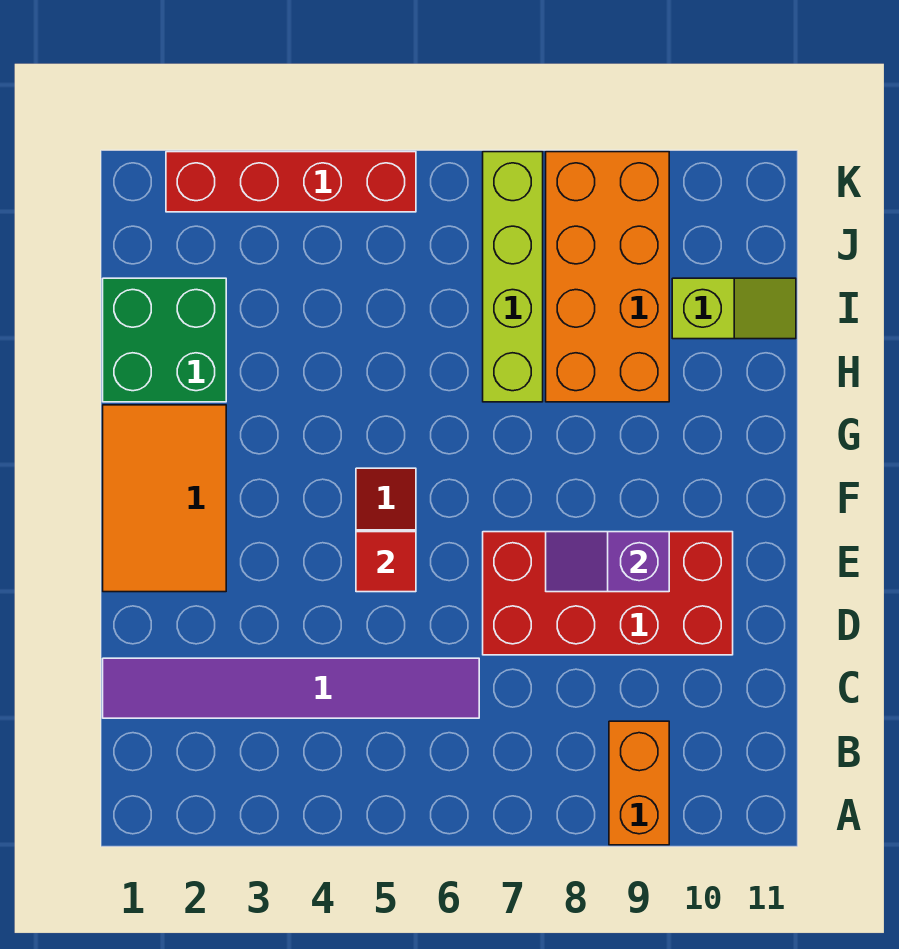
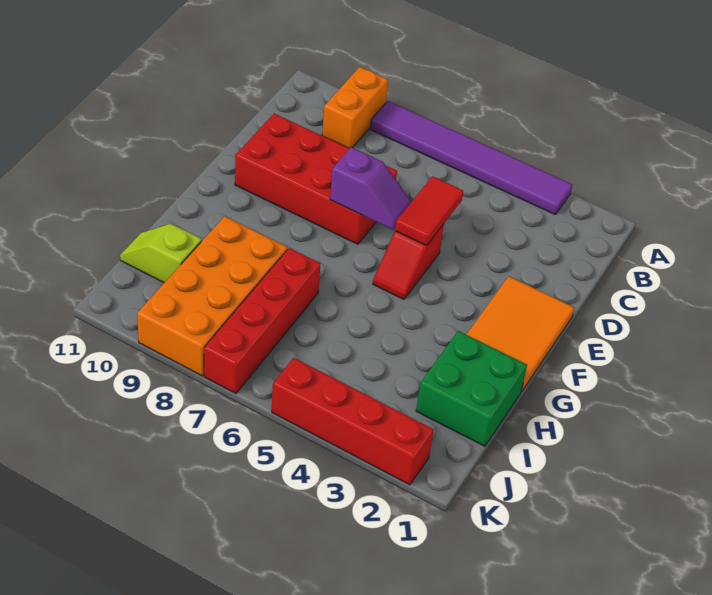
purple tile C1:C6 level 1 -> purple tile A3:A8 level 1
red tile E5 level 2 -> red tile D5:E5 level 2
purple slope E8:E9 level 2 top 9 -> purple slope E6:E7 level 2 top 7
lime brick H7:K7 level 1 -> red brick H7:K7 level 1

